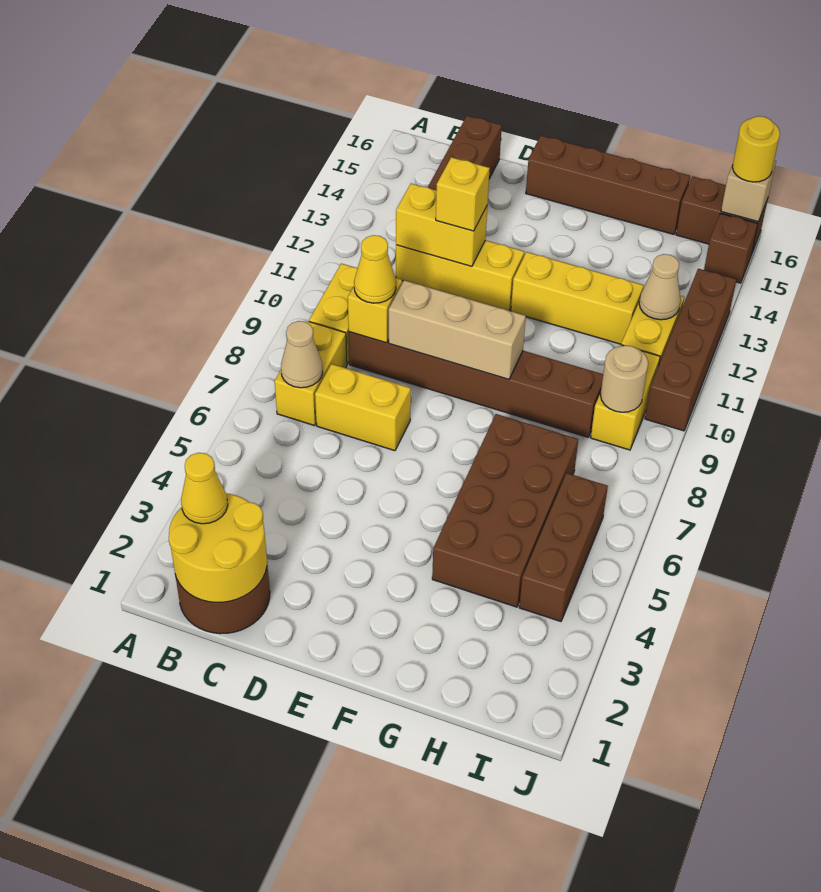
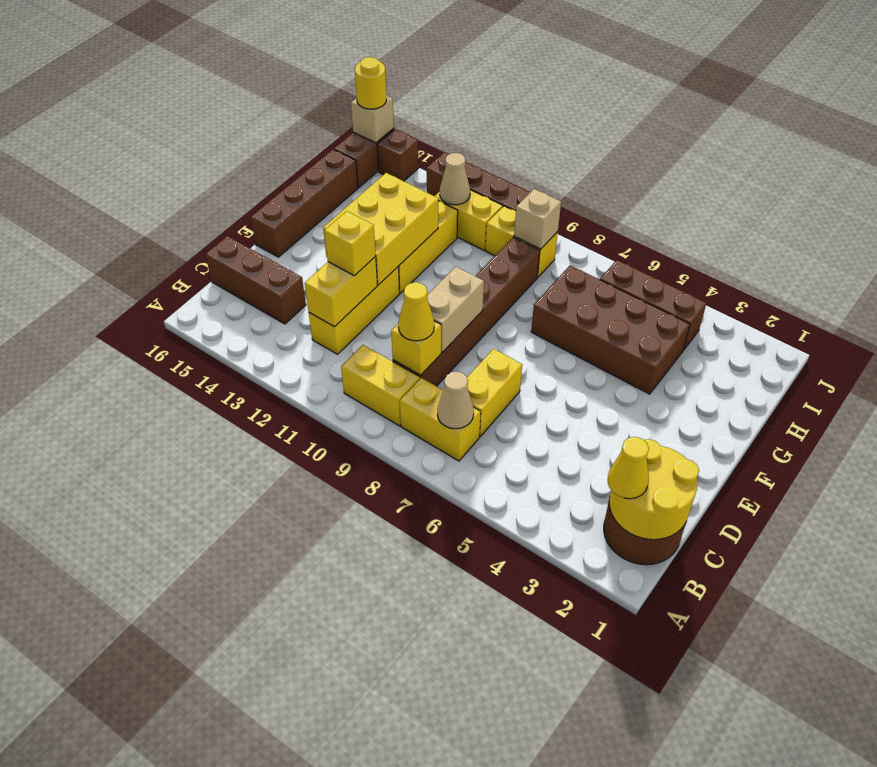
tan brick D9:F9 level 2 -> tan brick D9:E9 level 2
none -> yellow brick E12:G13 level 2
tan round brick I9 level 2 -> tan brick I9 level 2

